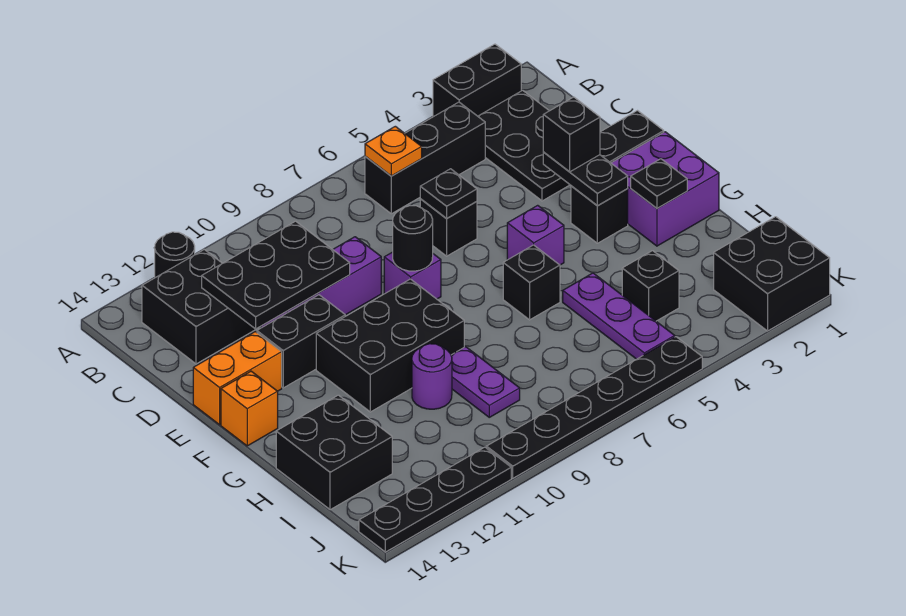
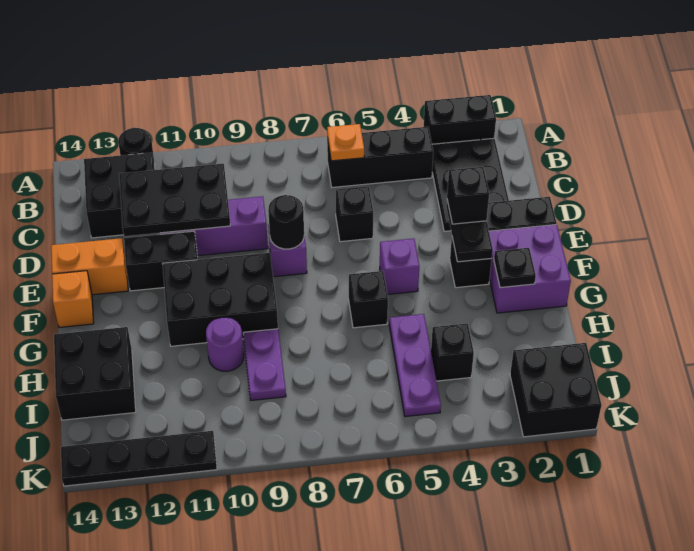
black plate D6 level 2 -> none
black plate K5:K10 level 1 -> none

